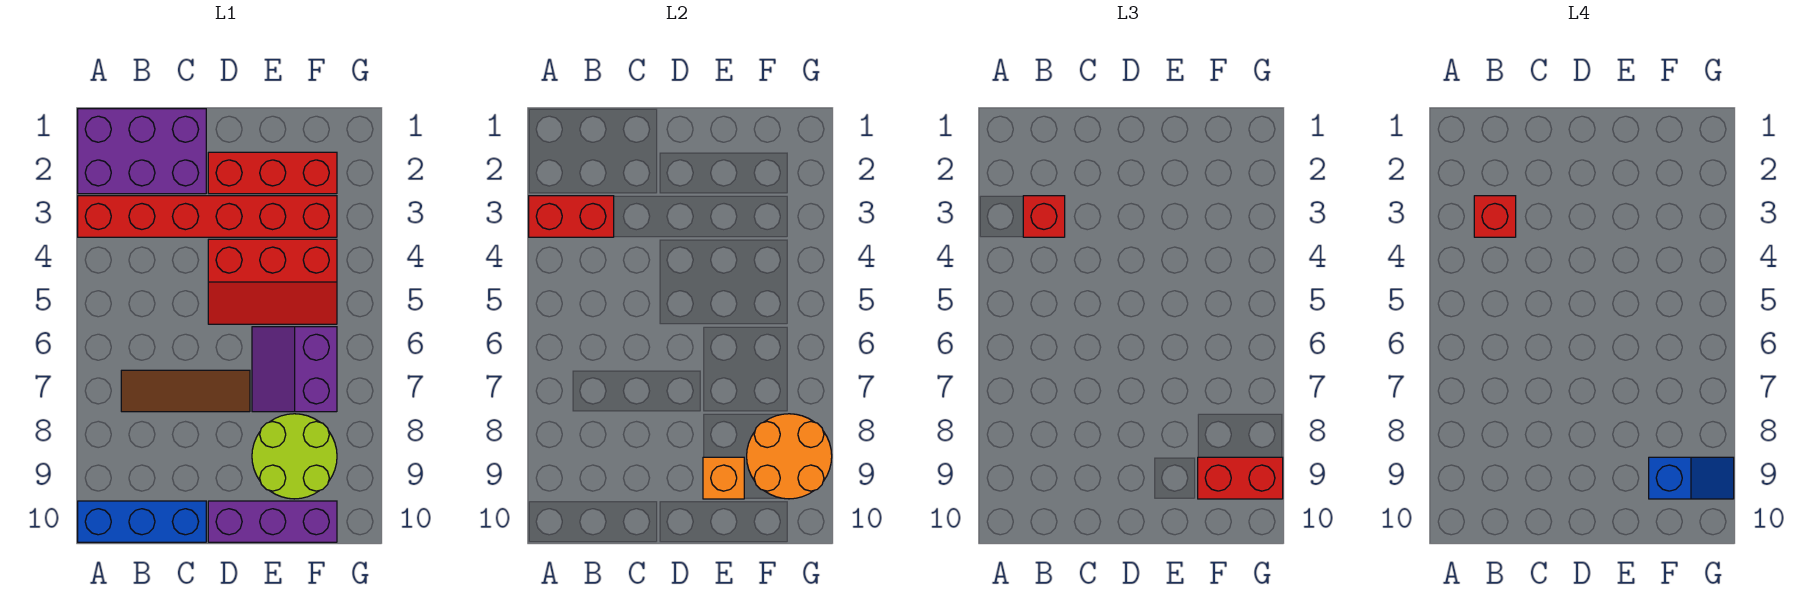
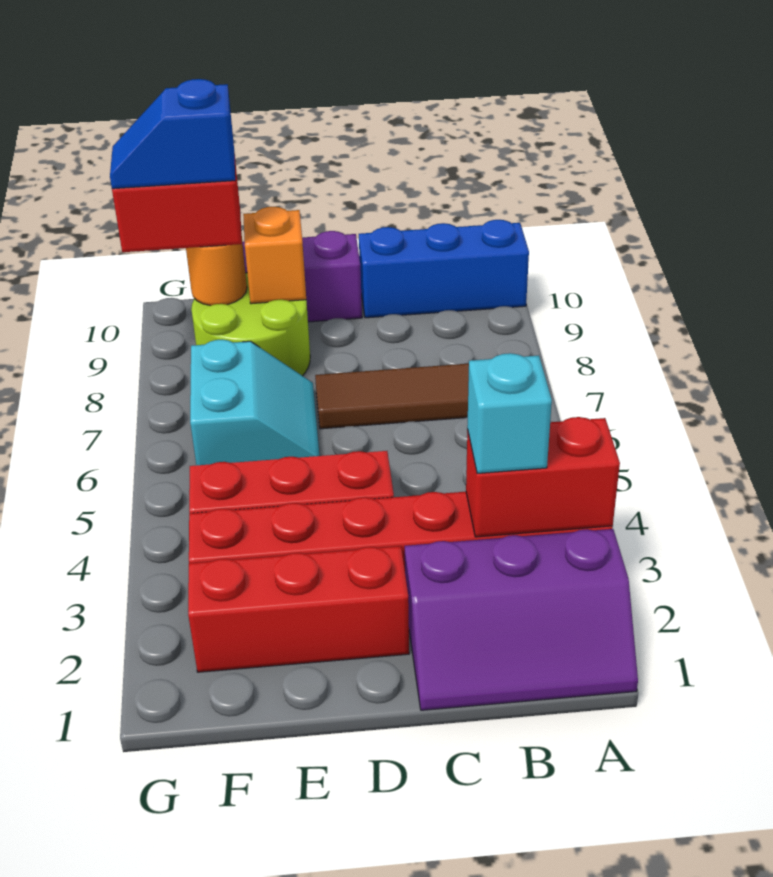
purple brick A1:C2 level 1 -> purple slope A1:C2 level 1 top 2
red brick B3 level 3 -> cyan brick B3 level 3
red brick B3 level 4 -> none
purple slope E6:F7 level 1 top F -> cyan slope E6:F7 level 1 top F
orange round brick F8:G9 level 2 -> orange round brick F9 level 2

